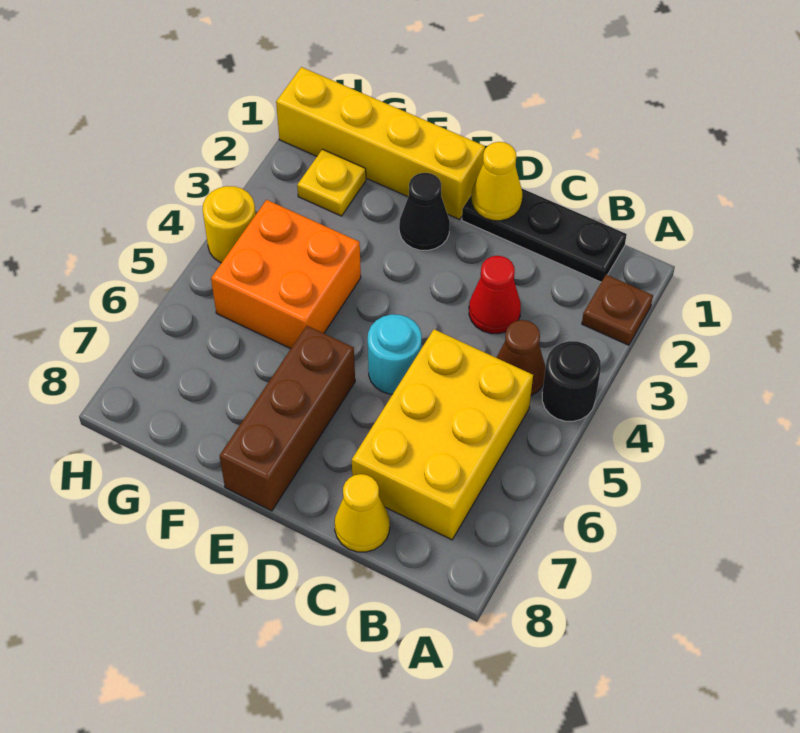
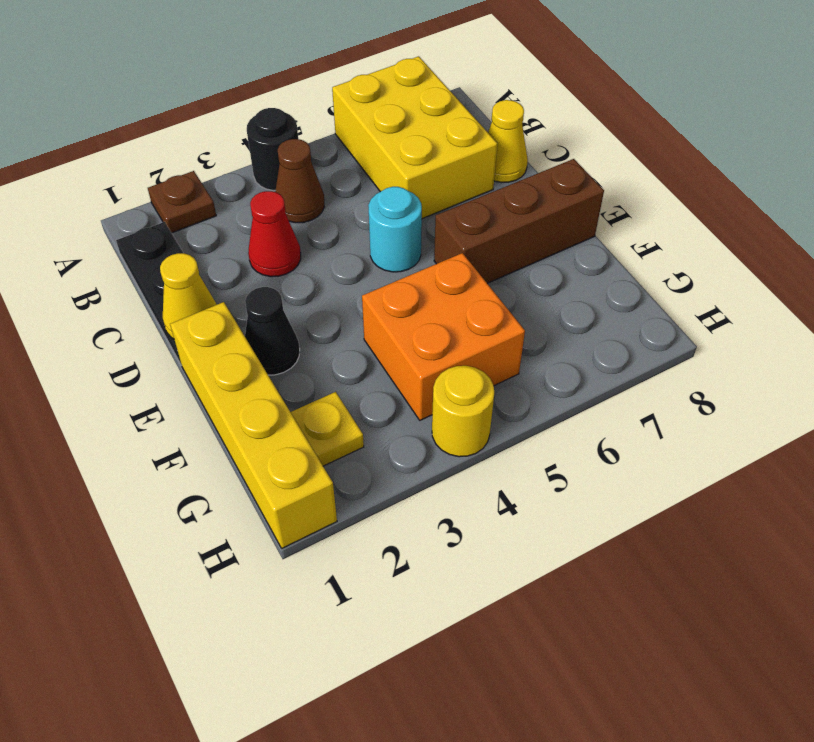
yellow brick B5:C7 level 1 -> yellow brick A6:C7 level 1

